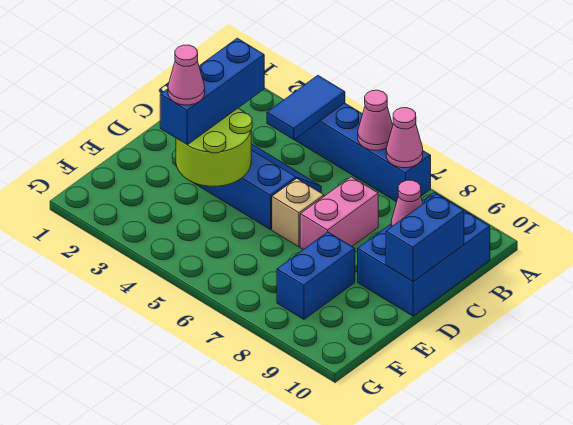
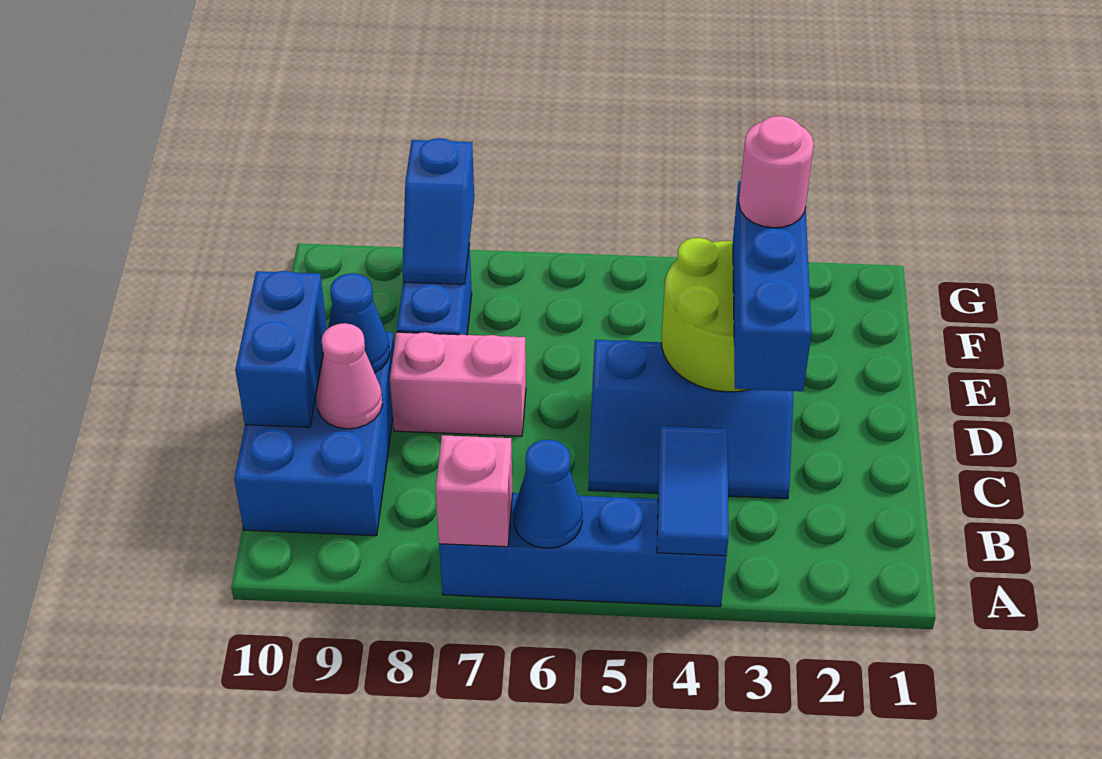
pink cone A6 level 2 -> blue cone A6 level 2
pink cone A7 level 2 -> pink brick A7 level 2
pink brick C7:D7 level 1 -> pink brick D7:D8 level 1
tan brick D6 level 1 -> none
none -> blue cone D9 level 2
pink cone E3 level 4 -> pink round brick E3 level 4
none -> blue slope F8:G8 level 2 top G

